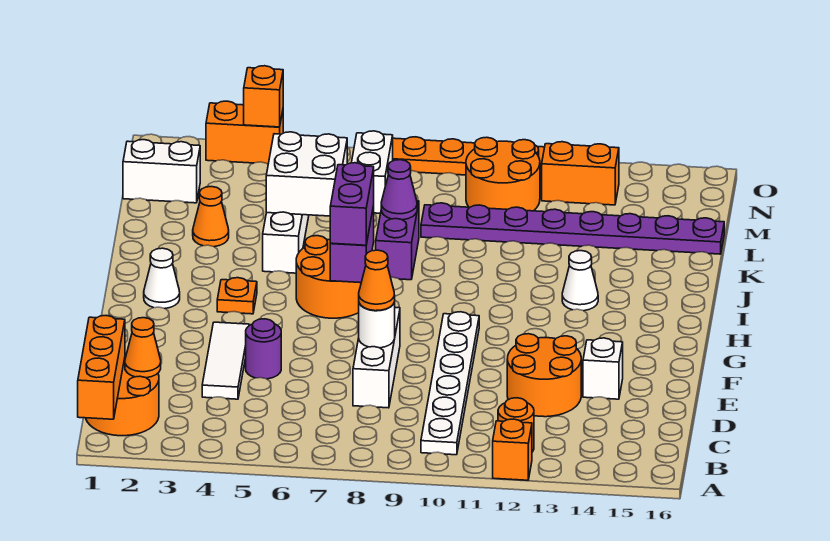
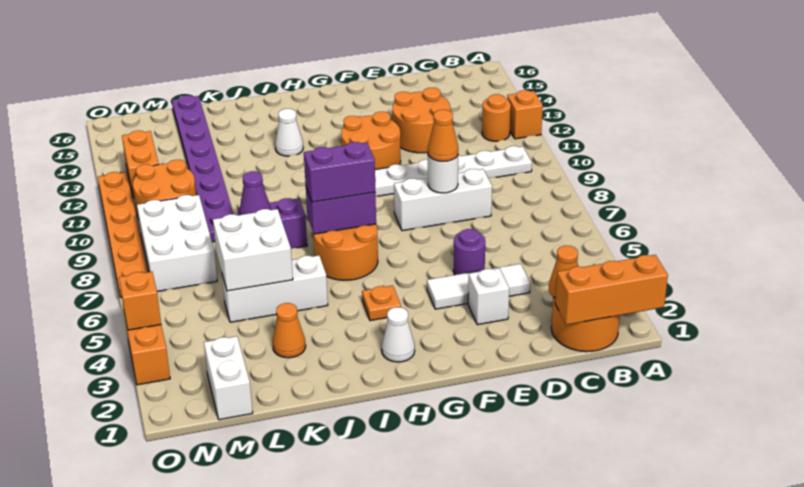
white brick E14 level 1 -> white brick E3 level 1
none -> orange round brick F11:G12 level 1
white brick M7:N7 level 1 -> white brick M7:N9 level 1

